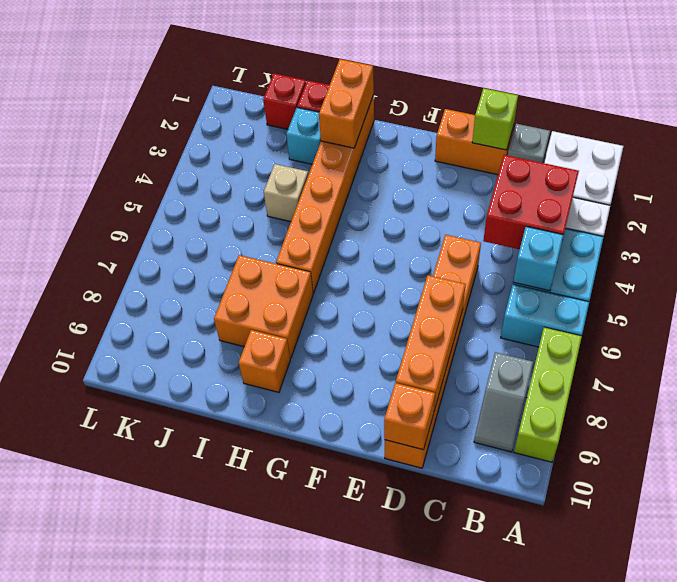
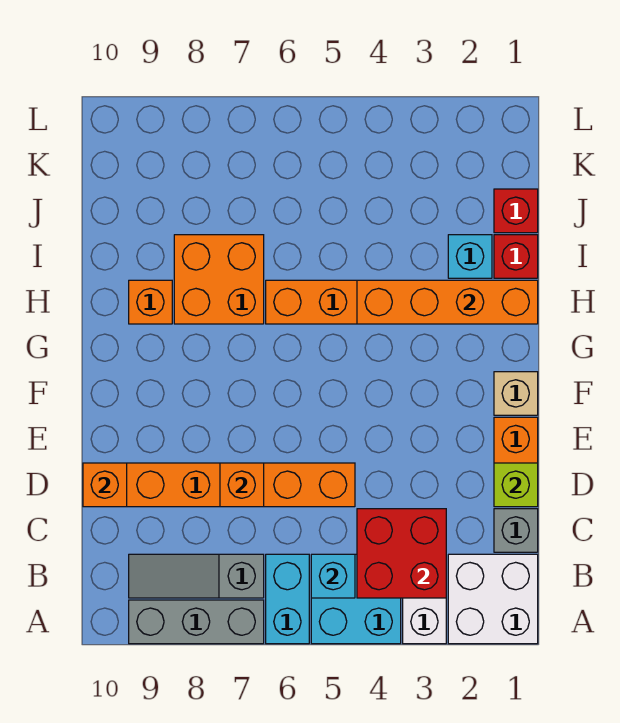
lime brick A7:A9 level 1 -> grey brick A7:A9 level 1
grey slope B8:B9 level 1 top 8 -> grey slope B7:B9 level 1 top 7
orange brick D7:D9 level 2 -> orange brick D7 level 2
orange brick H1:H2 level 2 -> orange brick H1:H4 level 2
tan brick I4 level 1 -> tan brick F1 level 1

